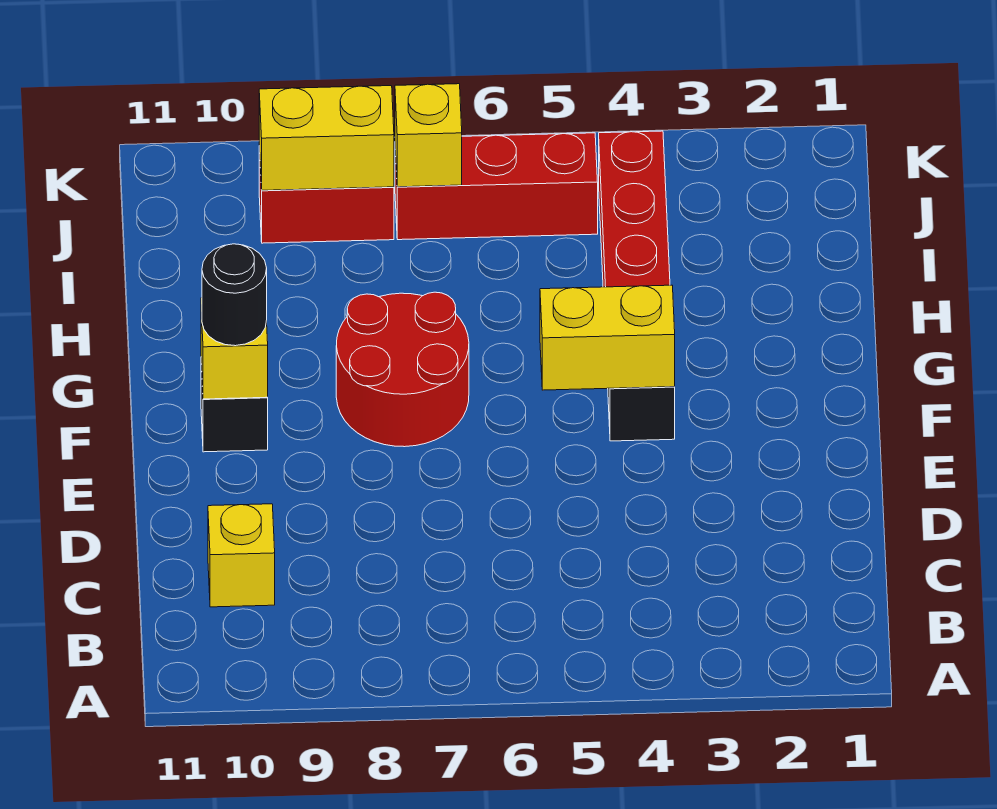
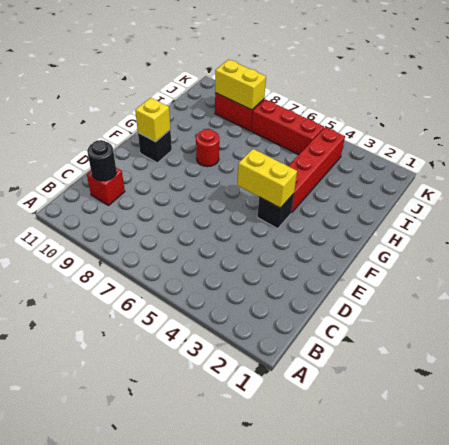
yellow brick C10 level 1 -> red brick C10 level 1
red round brick F7:G8 level 1 -> red round brick G8 level 1
black round brick F10 level 3 -> black round brick C10 level 2
yellow brick J7 level 2 -> none

